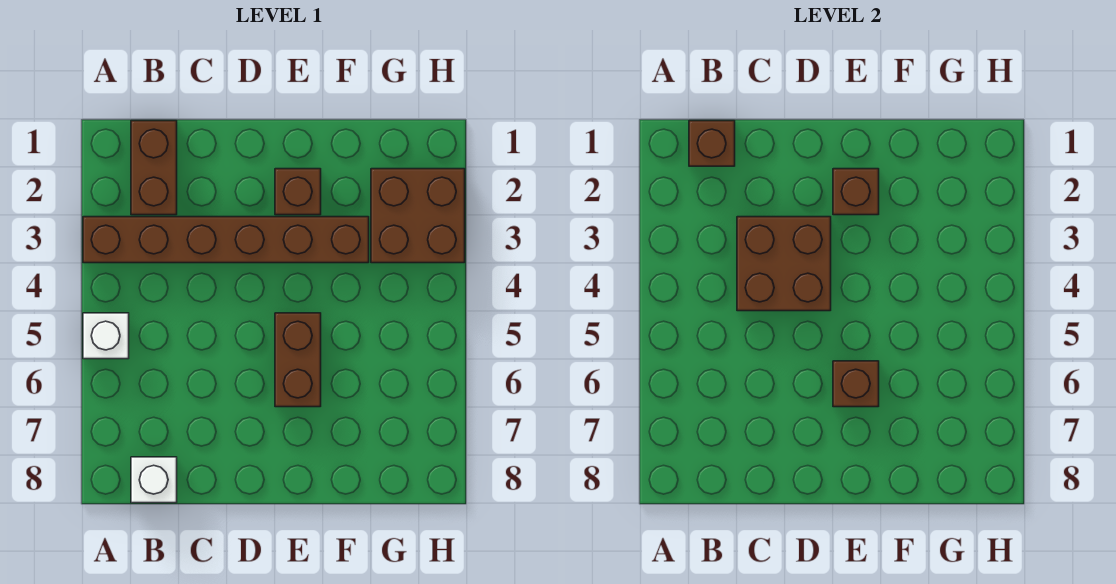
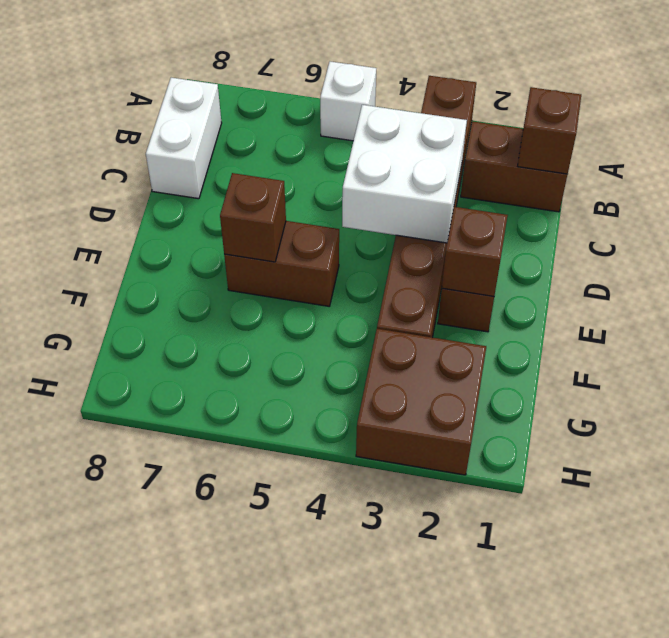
white brick B8 level 1 -> white brick B8:C8 level 1
brown brick C3:D4 level 2 -> white brick C3:D4 level 2

